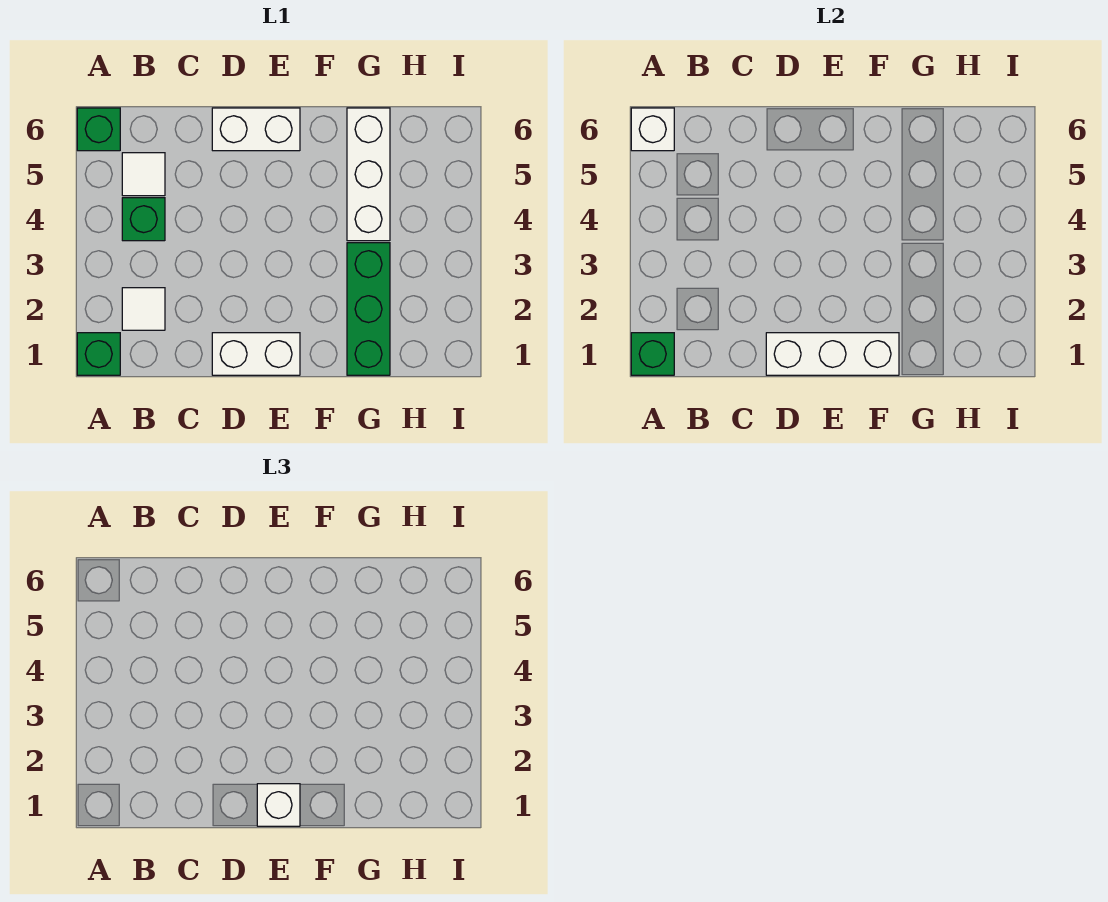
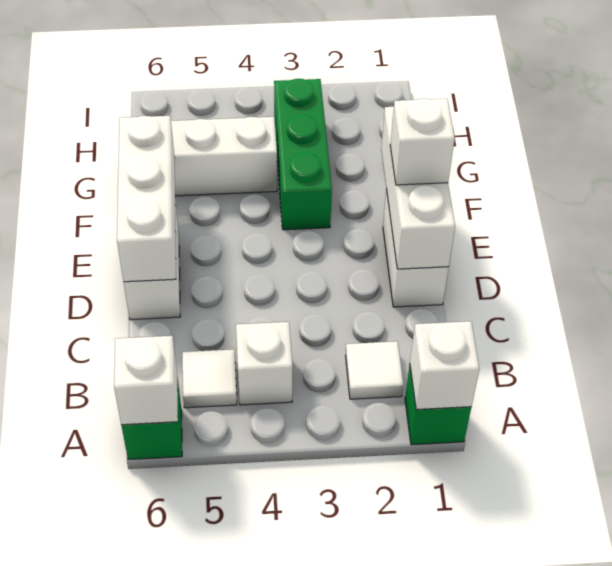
green brick A1 level 2 -> white brick A1 level 2
green brick B4 level 1 -> white brick B4 level 1
none -> white brick D6:F6 level 2
green brick G1:G3 level 1 -> green brick F3:H3 level 1

